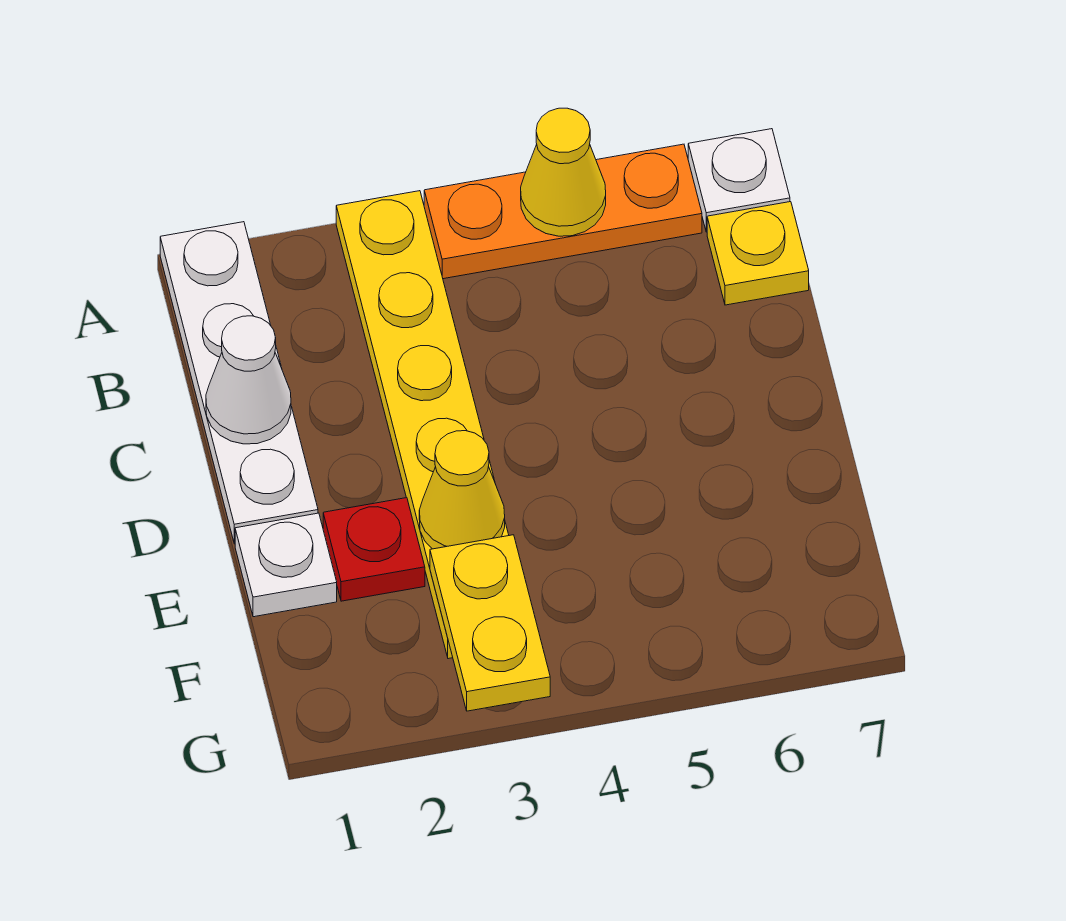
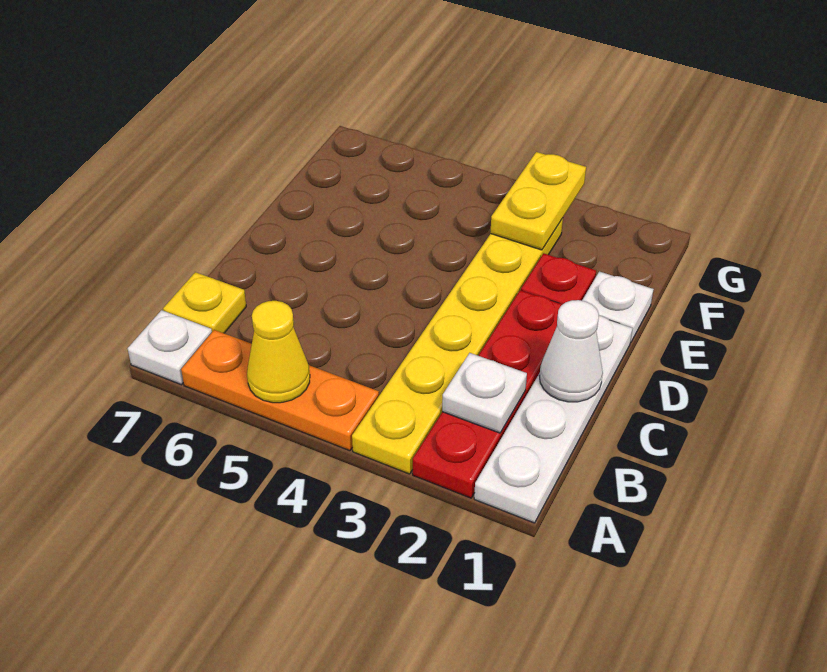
none -> red plate A2:D2 level 1
none -> white plate B2 level 2
yellow cone E3 level 2 -> none

